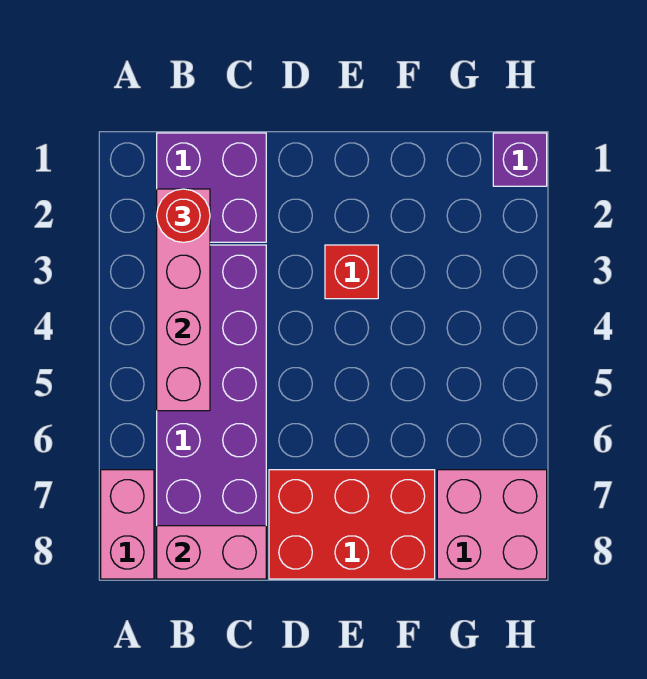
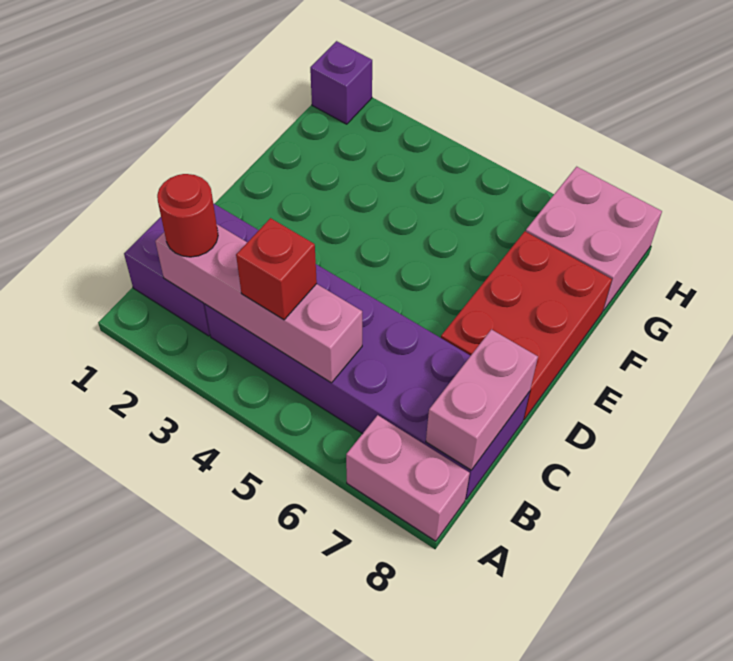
red brick E3 level 1 -> red brick B4 level 3

